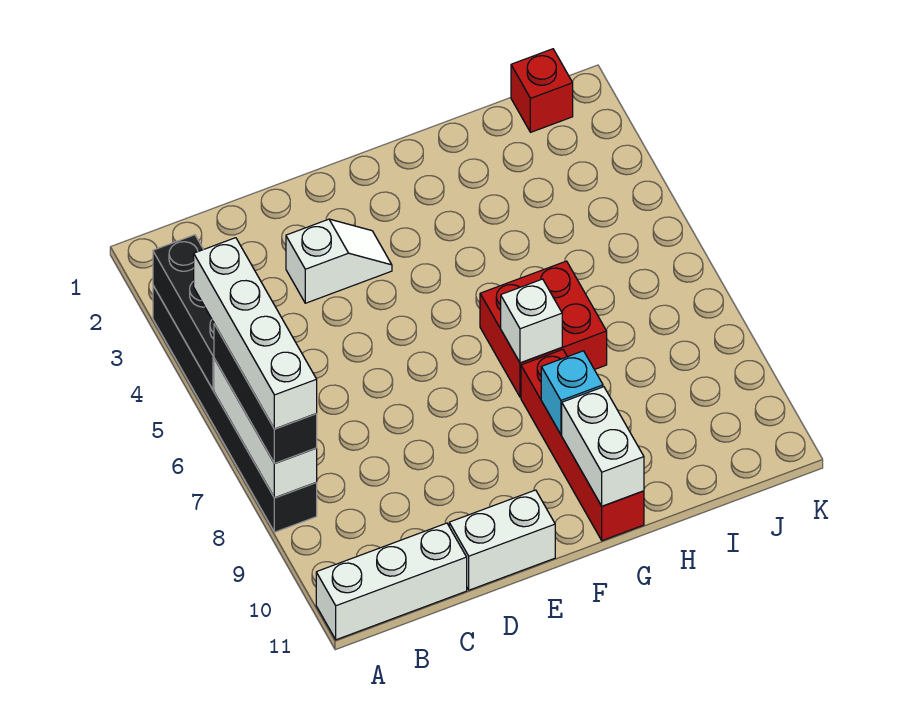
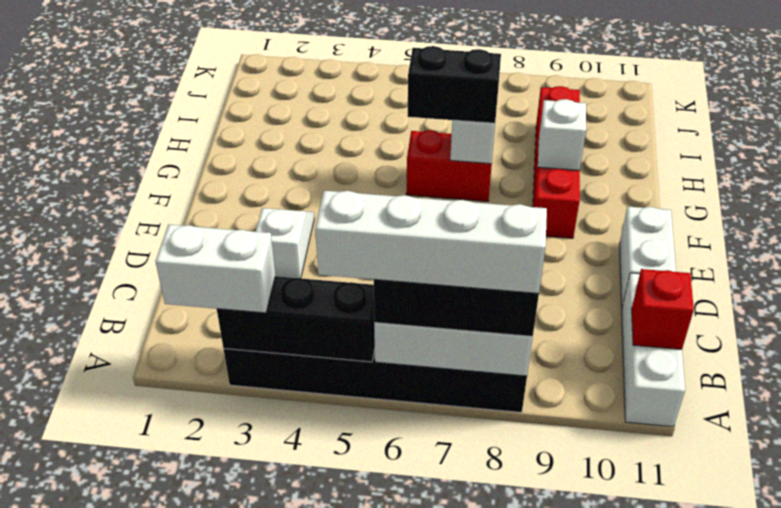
red brick G6:H7 level 1 -> red brick G6:G7 level 1
none -> black brick G6:G7 level 3
red brick G8:G11 level 1 -> red brick F9:I9 level 1
cyan brick G9 level 2 -> white brick G9 level 2
white brick G10:G11 level 2 -> white brick A2:A3 level 3
red brick J1 level 1 -> red brick B11 level 2

